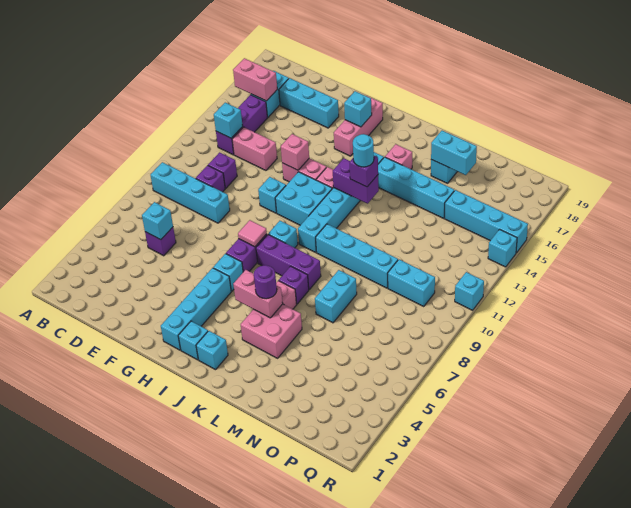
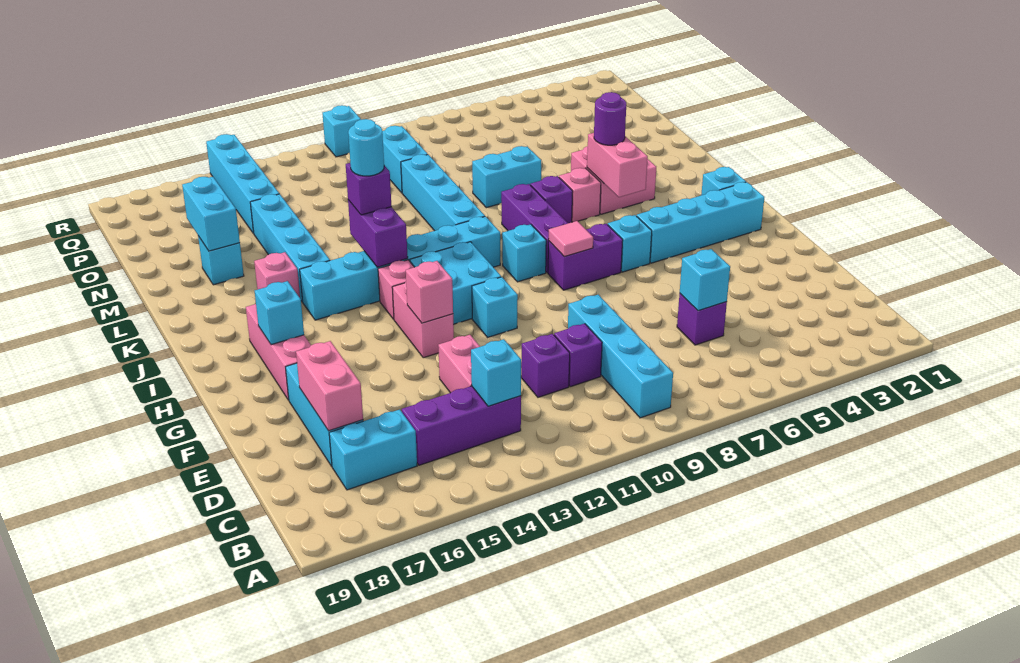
pink brick B16:C16 level 2 -> pink brick D17:E17 level 2
pink brick H16:H18 level 1 -> pink brick G17:I17 level 1
cyan brick J2 level 1 -> none
cyan brick R14 level 1 -> none

